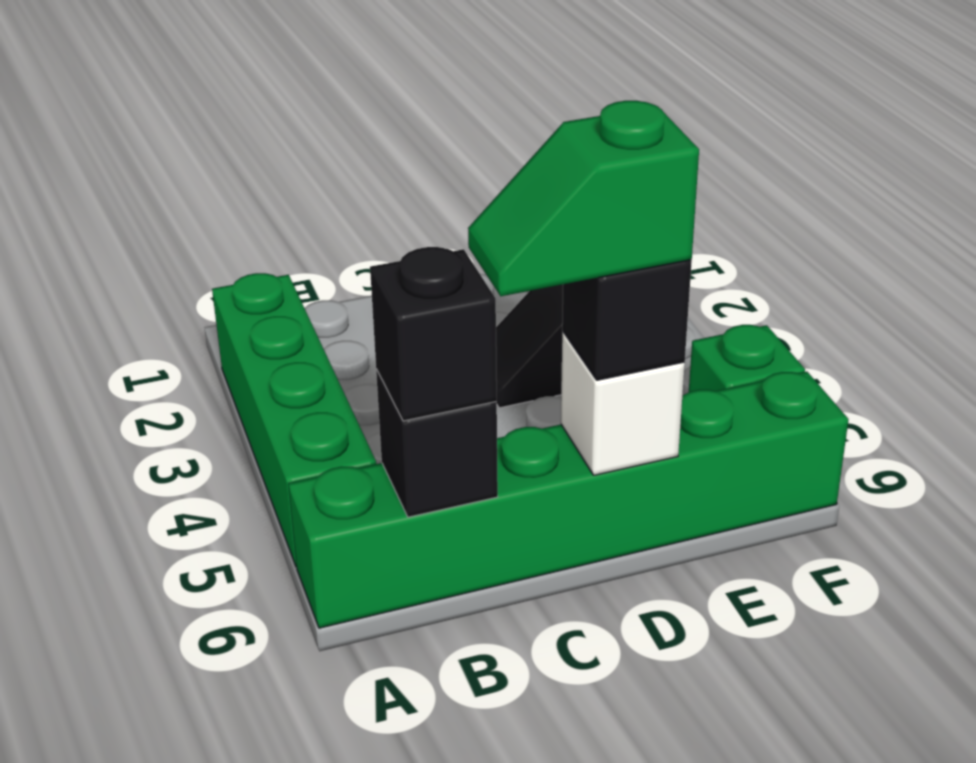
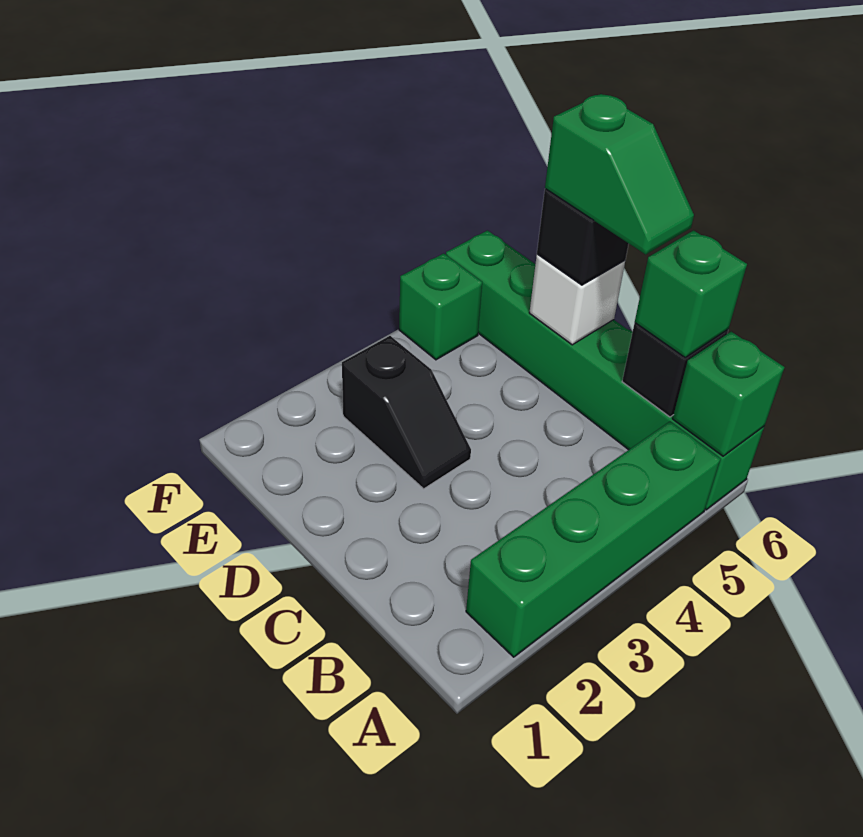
none -> green brick A6 level 2
black brick B6 level 3 -> green brick B6 level 3

